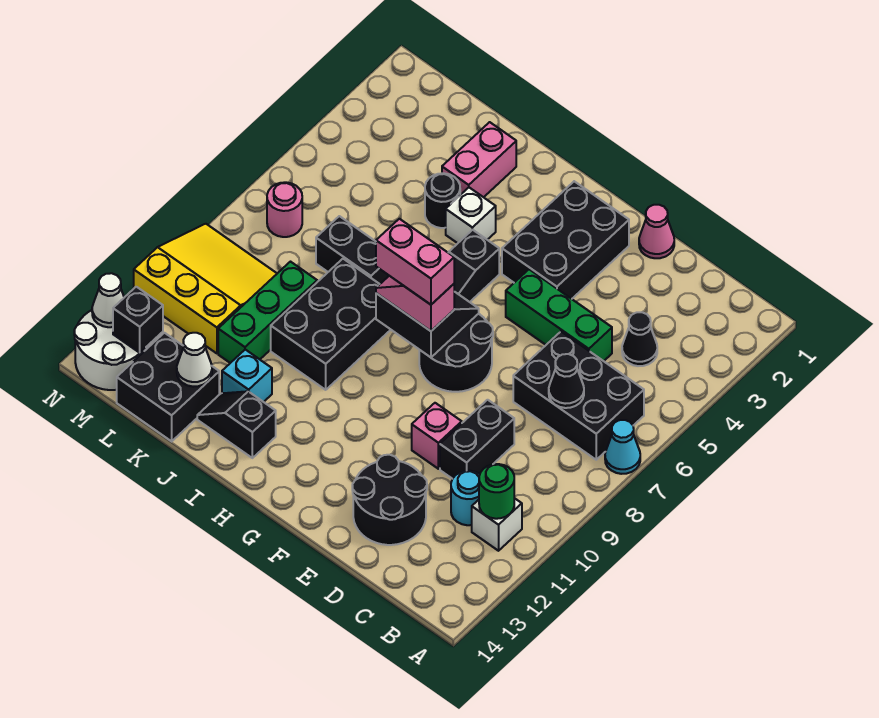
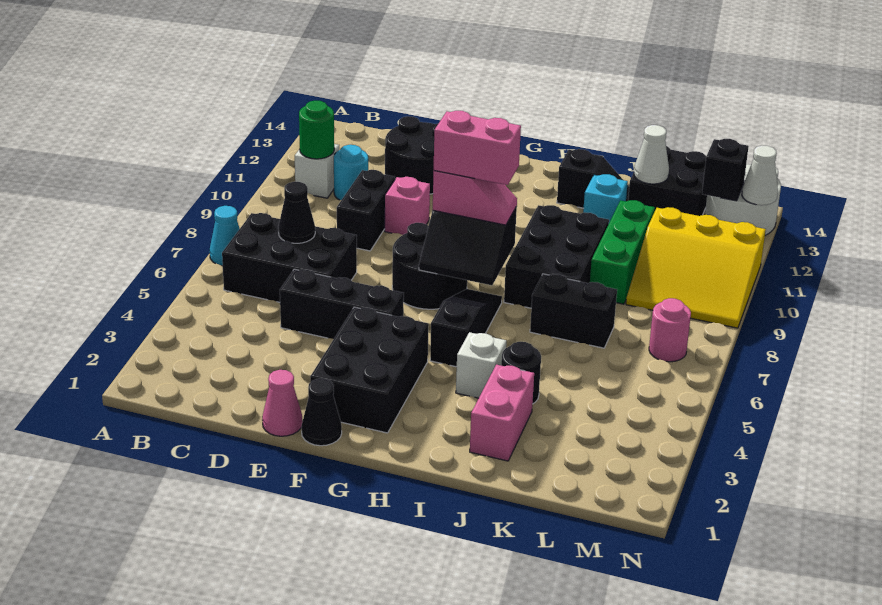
black cone C4 level 1 -> black cone F1 level 1
green brick D5:F5 level 1 -> black brick D5:F5 level 1

